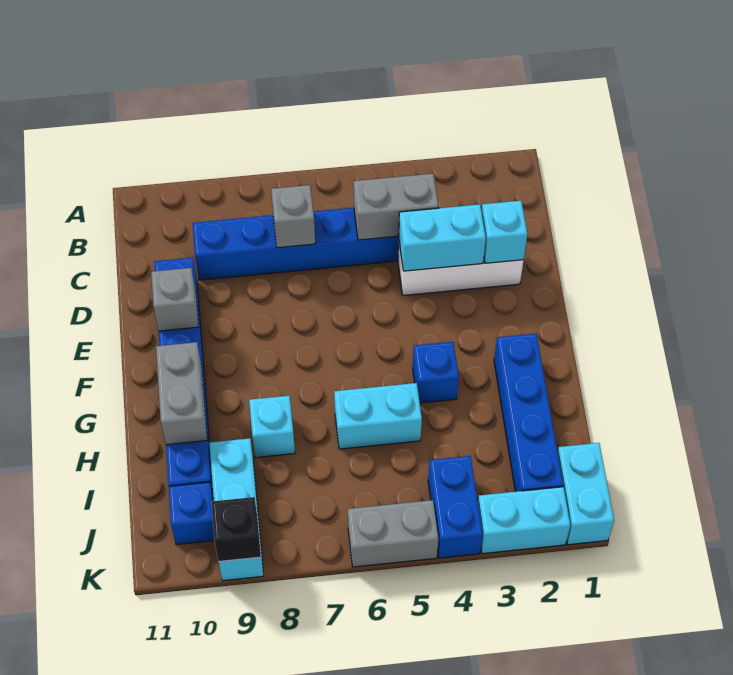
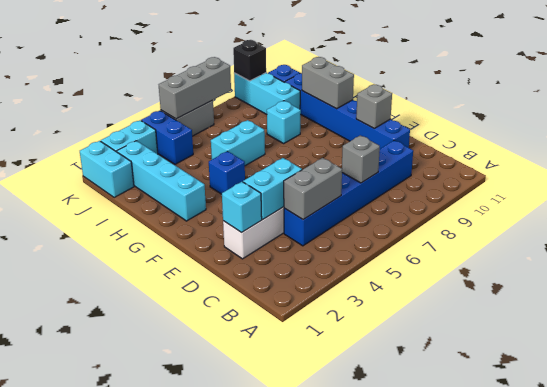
blue brick G2:J2 level 1 -> cyan brick G2:J2 level 1
none -> grey brick K5:K7 level 2

